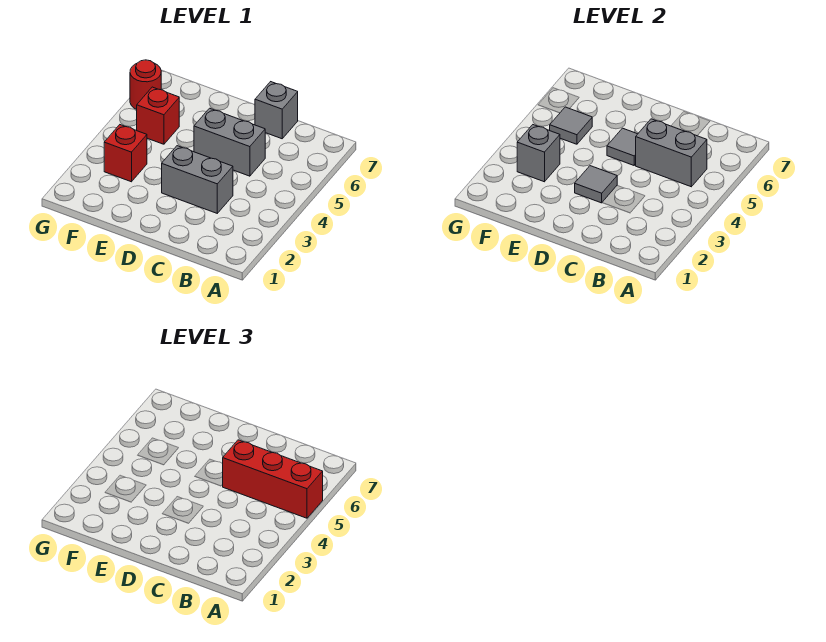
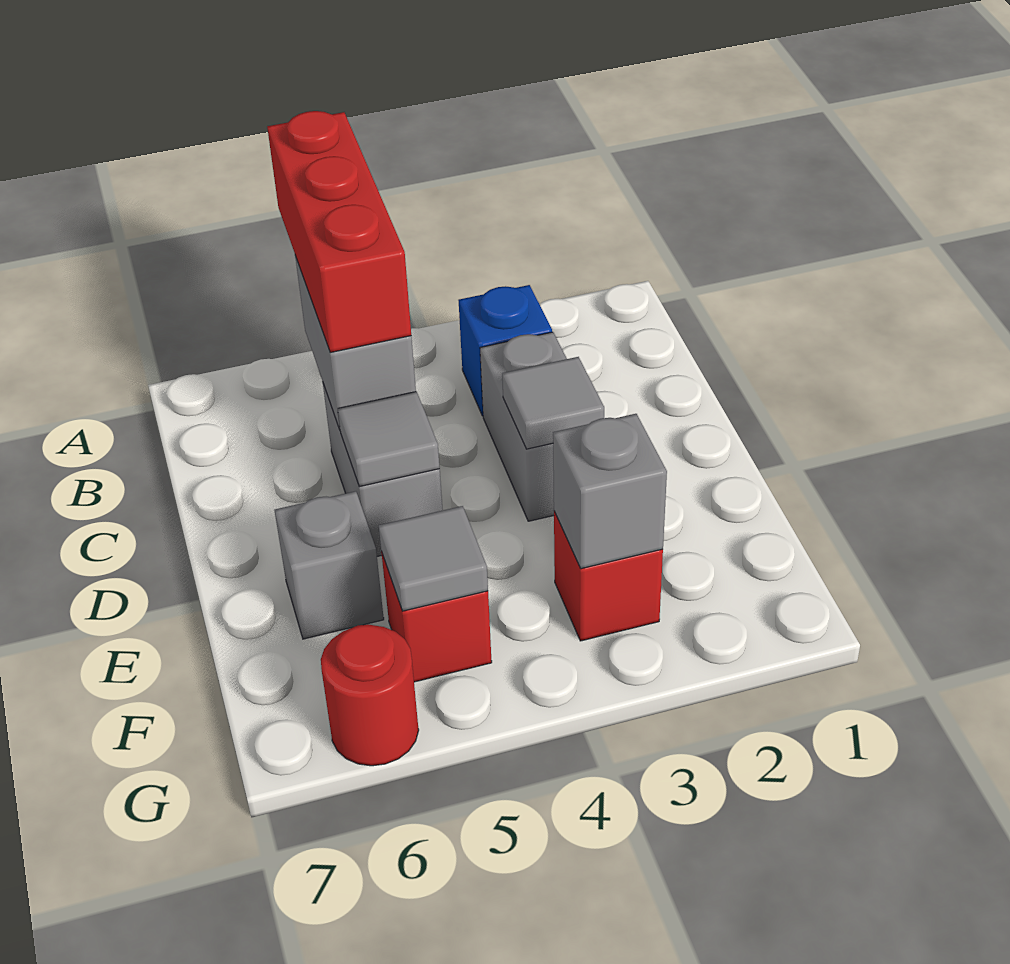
none -> blue brick B3 level 1
grey brick C7 level 1 -> grey brick E6 level 1

